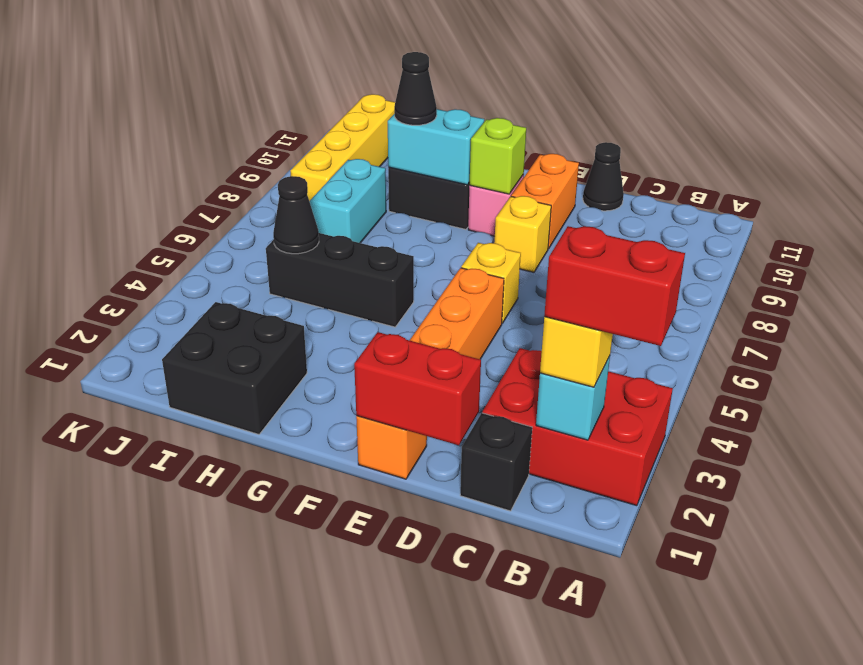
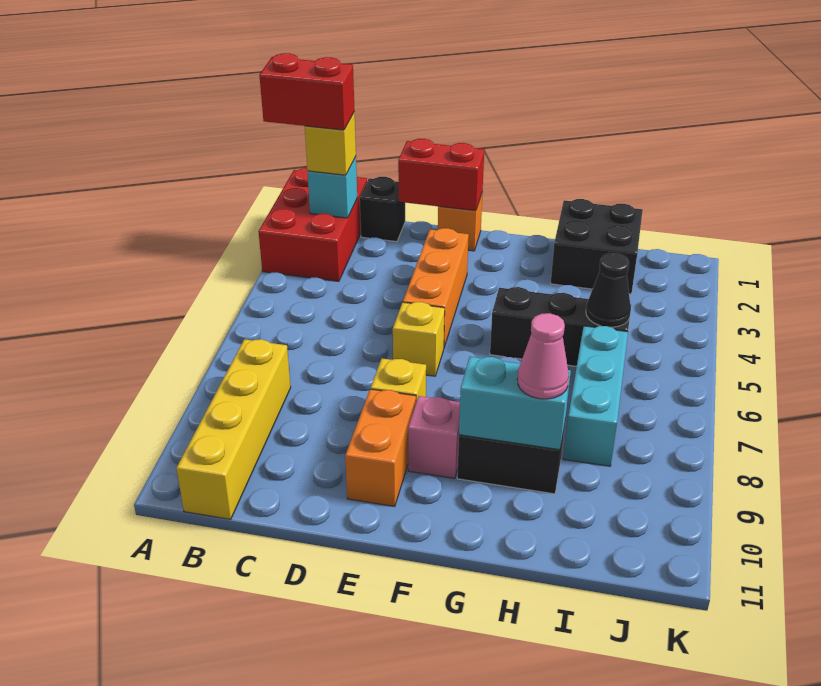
red brick A2:C3 level 1 -> red brick A1:B3 level 1
black cone D11 level 1 -> none
lime brick F9 level 2 -> none
black cone H9 level 3 -> pink cone H9 level 3
cyan brick I7:I8 level 1 -> cyan brick I6:I8 level 1
yellow brick J8:J11 level 1 -> yellow brick B8:B11 level 1

